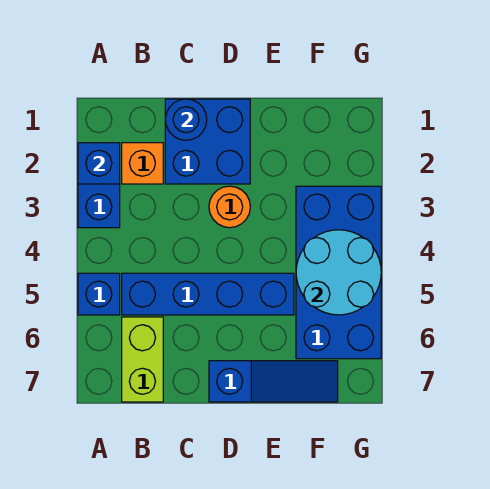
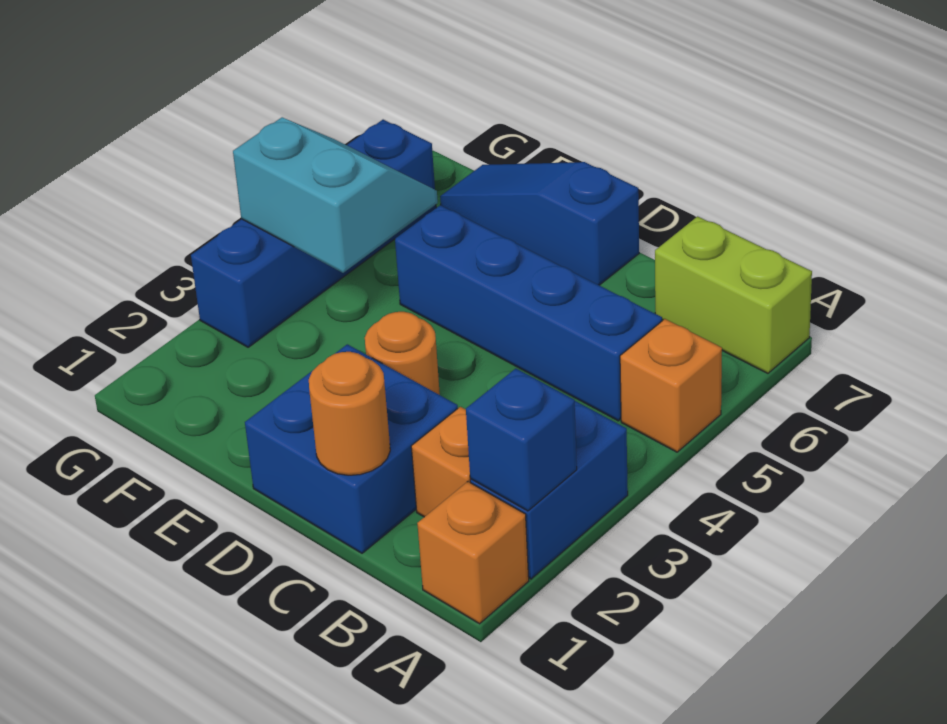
none -> orange brick A1 level 1
blue brick A5 level 1 -> orange brick A5 level 1
lime brick B6:B7 level 1 -> lime brick A7:B7 level 1
blue round brick C1 level 2 -> orange round brick C1 level 2
blue brick F3:G6 level 1 -> blue brick G3:G6 level 1
cyan round brick F4:G5 level 2 -> cyan slope F4:G5 level 2 top 4

